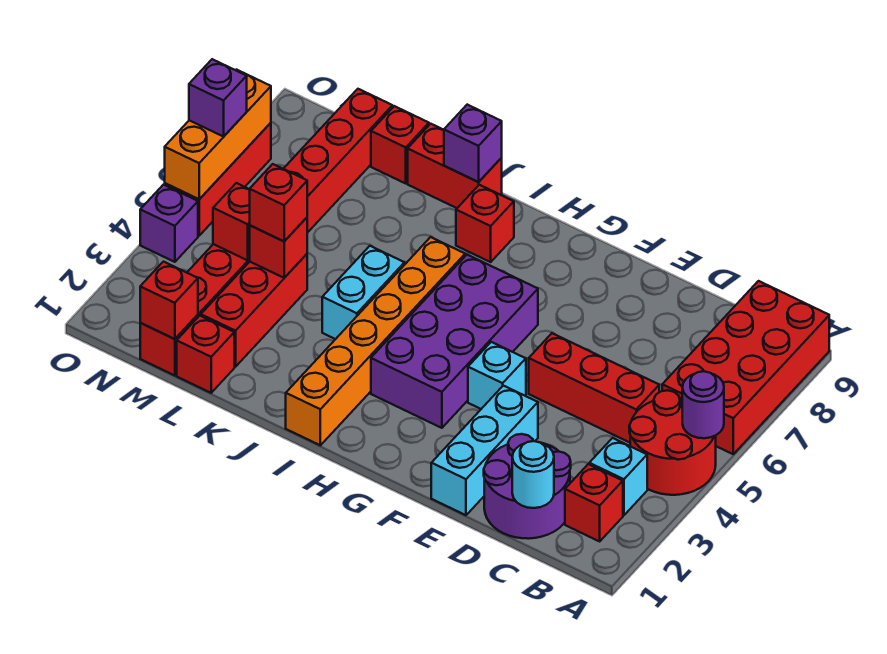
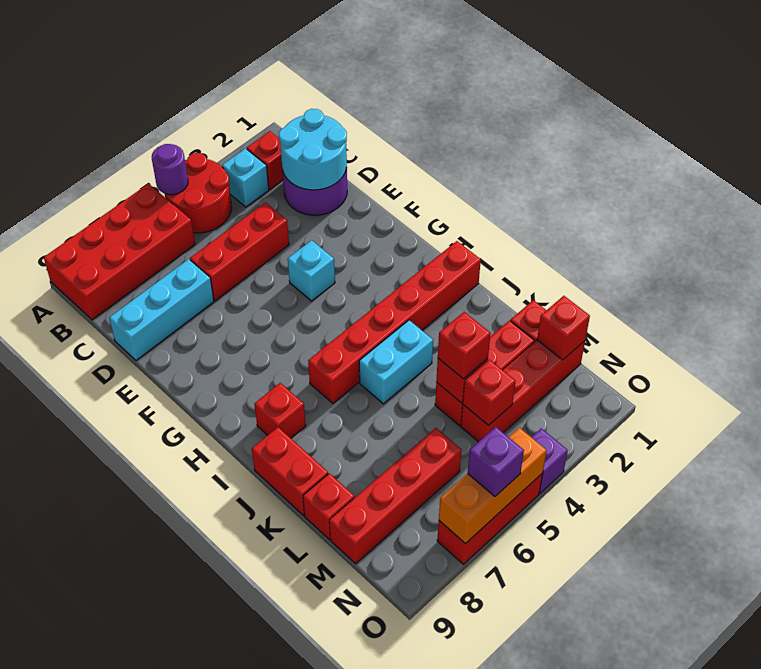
cyan round brick C1 level 2 -> cyan round brick C1:D2 level 2
red brick C5:E5 level 1 -> red brick D4:D6 level 1
cyan brick E1:E3 level 1 -> cyan brick D7:D9 level 1
purple brick G3:H6 level 1 -> none
orange brick I1:I6 level 1 -> red brick I1:I6 level 1
purple brick J9 level 2 -> none

